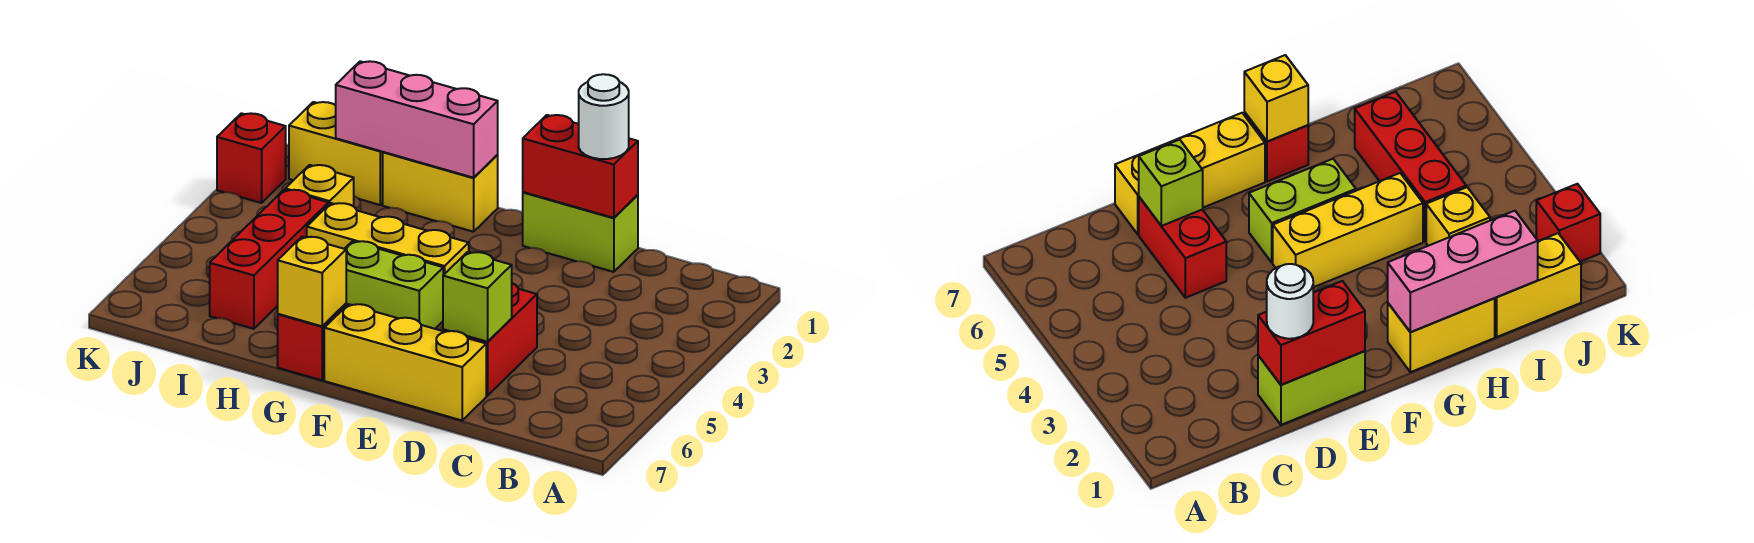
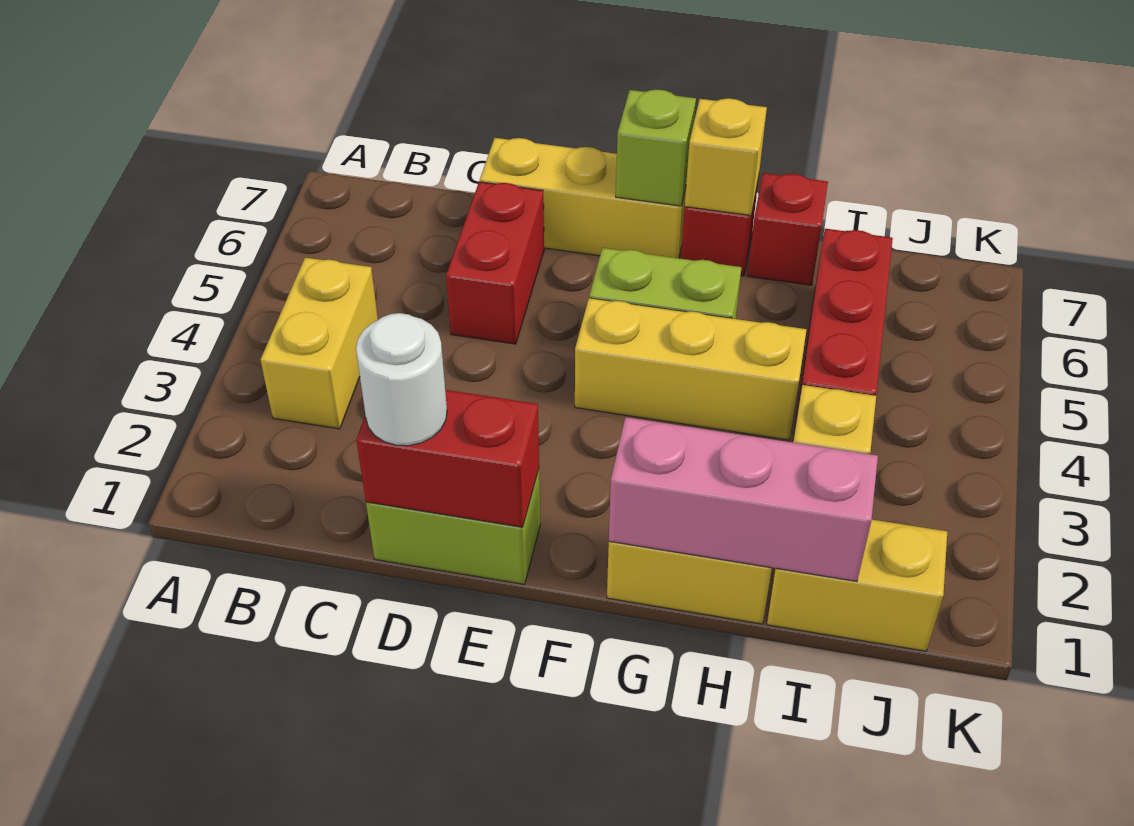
none -> yellow brick B3:B4 level 1
lime brick D6 level 2 -> lime brick F7 level 2
red brick K2 level 1 -> red brick H7 level 1

